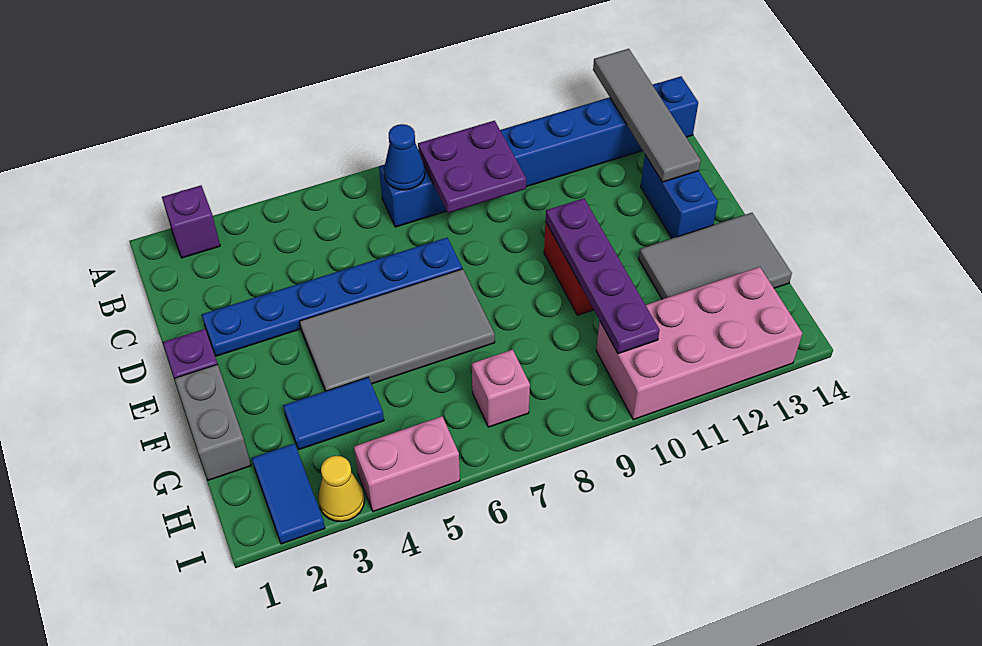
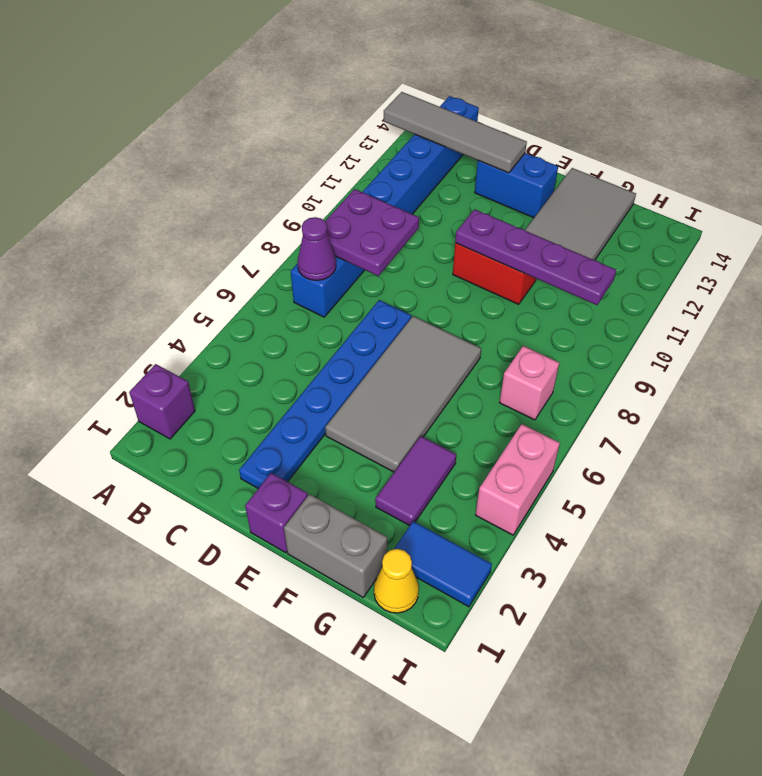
blue cone B7 level 2 -> purple cone B7 level 2
blue tile G3:G4 level 1 -> purple tile G3:G4 level 1
pink brick H10:I13 level 1 -> none
yellow cone I3 level 1 -> yellow cone H1 level 1

